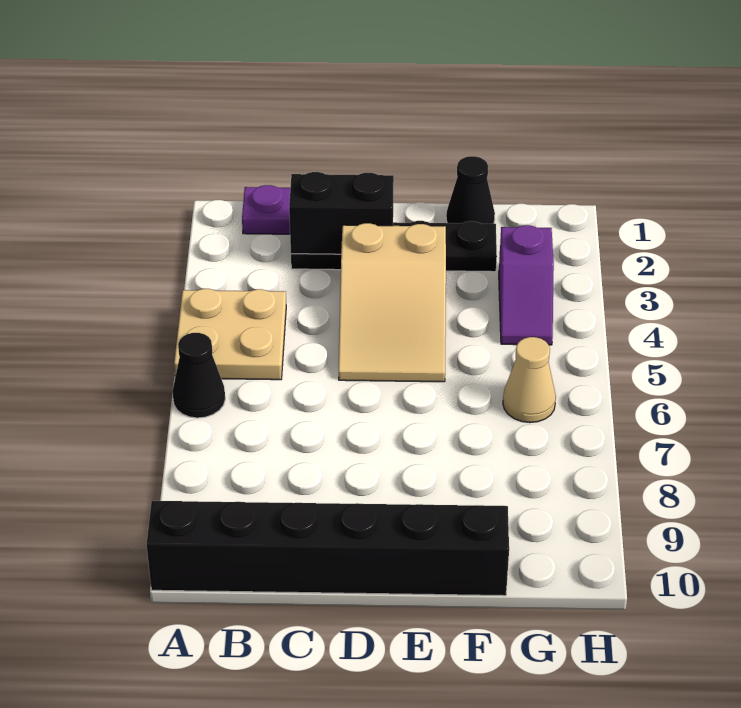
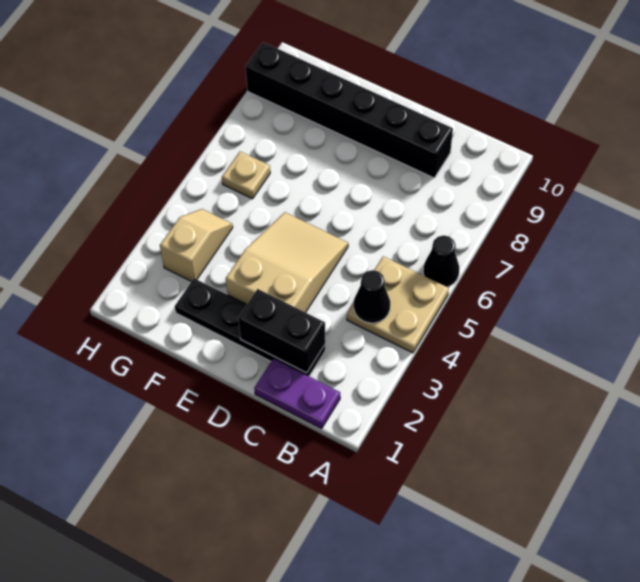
black brick A10:F10 level 1 -> black brick C9:H9 level 1
black cone F1 level 1 -> black cone B4 level 2
purple slope G3:G4 level 1 top 3 -> tan slope G3:G4 level 1 top 3
tan cone G6 level 1 -> tan plate G6 level 1

